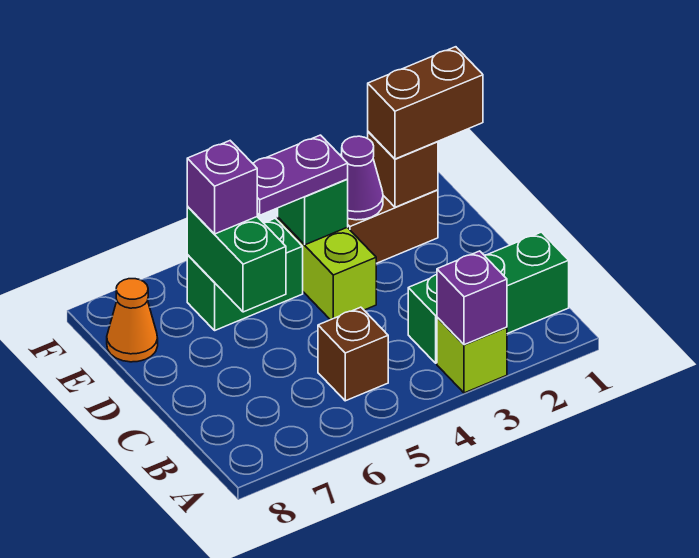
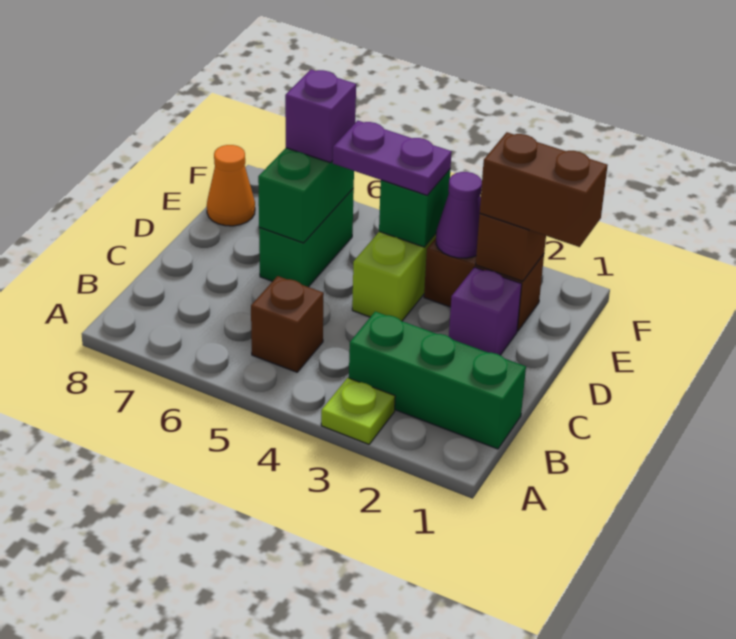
lime brick A3 level 1 -> lime plate A3 level 1
purple brick A3 level 2 -> purple brick D2 level 1
green brick E5:E6 level 1 -> green brick D6:E6 level 1

